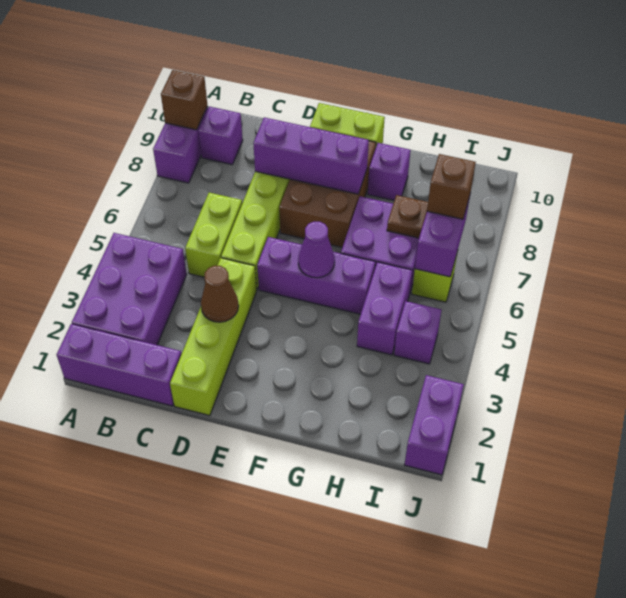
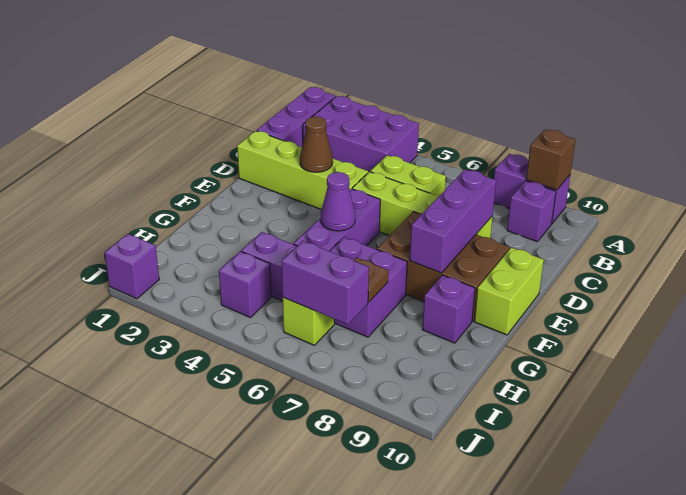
brown brick I7 level 3 -> none
purple brick J1:J2 level 1 -> purple brick J1 level 1

